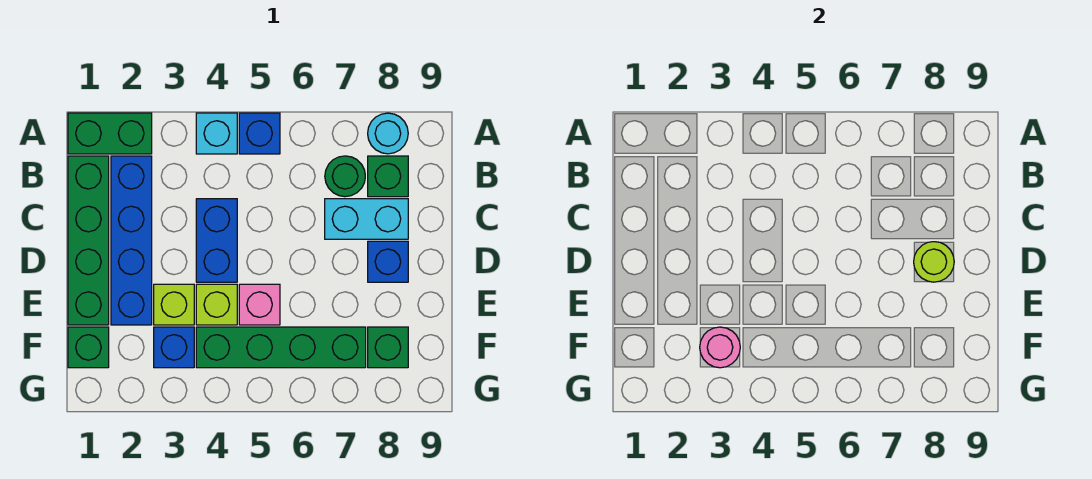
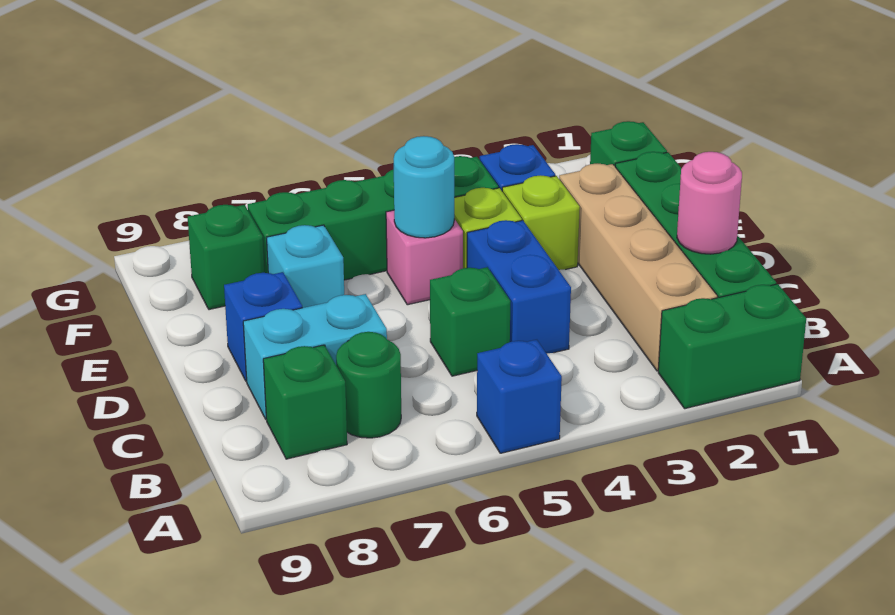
cyan brick A4 level 1 -> cyan brick E7 level 1
cyan round brick A8 level 1 -> cyan round brick E5 level 2
blue brick B2:E2 level 1 -> tan brick B2:E2 level 1
none -> green brick C5 level 1
lime round brick D8 level 2 -> none
pink round brick F3 level 2 -> pink round brick C1 level 2

